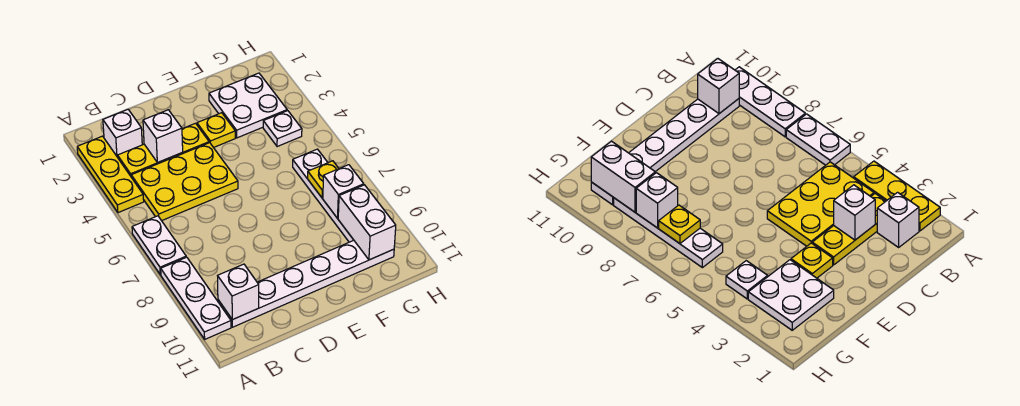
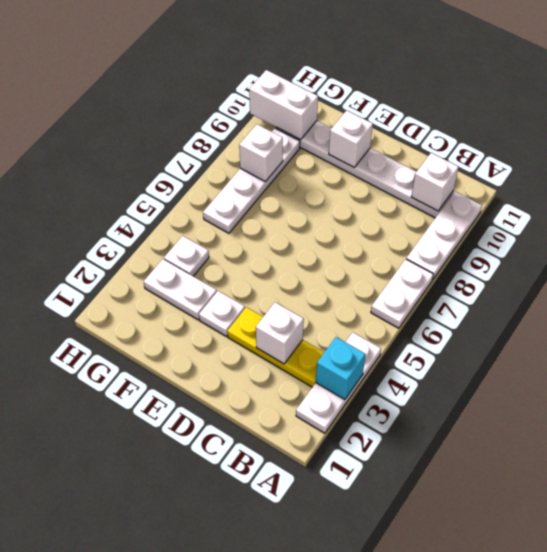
yellow plate A2:A4 level 1 -> white plate A2:A4 level 1
none -> cyan brick A3 level 2
white brick B2 level 1 -> white brick E10 level 2
yellow plate B4:D5 level 1 -> none
yellow plate E3 level 1 -> white plate E3 level 1
white plate F2:G3 level 1 -> white plate F3:G3 level 1
yellow plate G7 level 2 -> none
white brick G9:G10 level 2 -> white brick G10:H10 level 2

